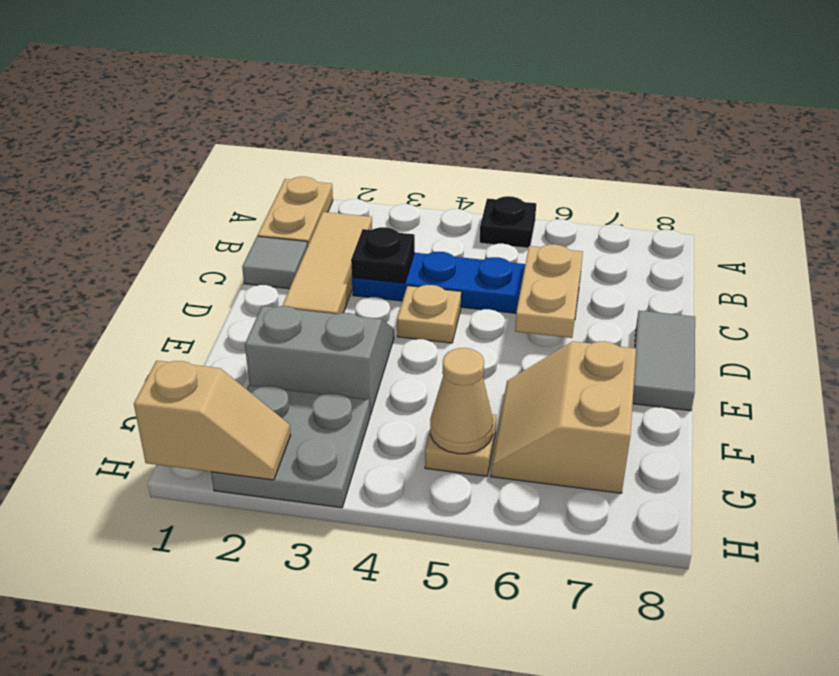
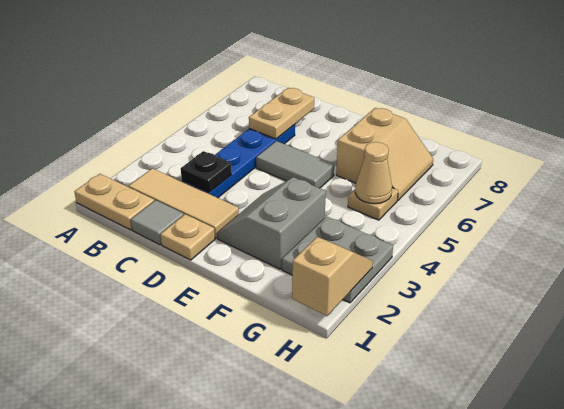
black plate A5 level 1 -> none
tan plate C6:D6 level 2 -> tan plate C6:C7 level 2
tan plate D4 level 1 -> tan plate D1 level 1
grey tile D8:E8 level 1 -> grey tile D5:E5 level 1
tan slope F6:G7 level 1 top 7 -> tan slope F6:G7 level 1 top F

